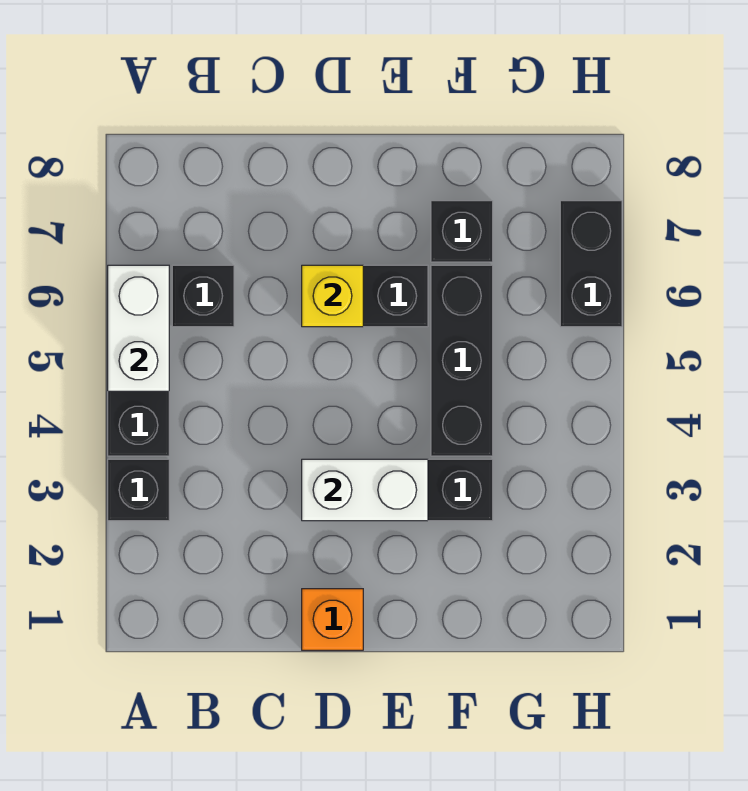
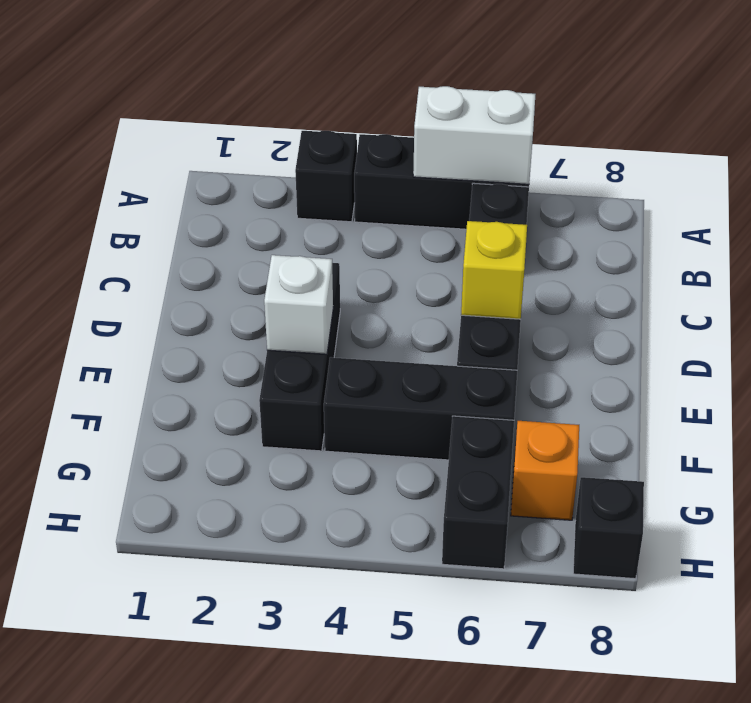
orange brick D1 level 1 -> orange brick G7 level 1
white brick D3:E3 level 2 -> white brick E3 level 2
black brick F7 level 1 -> black brick H8 level 1
black brick H6:H7 level 1 -> black brick G6:H6 level 1

